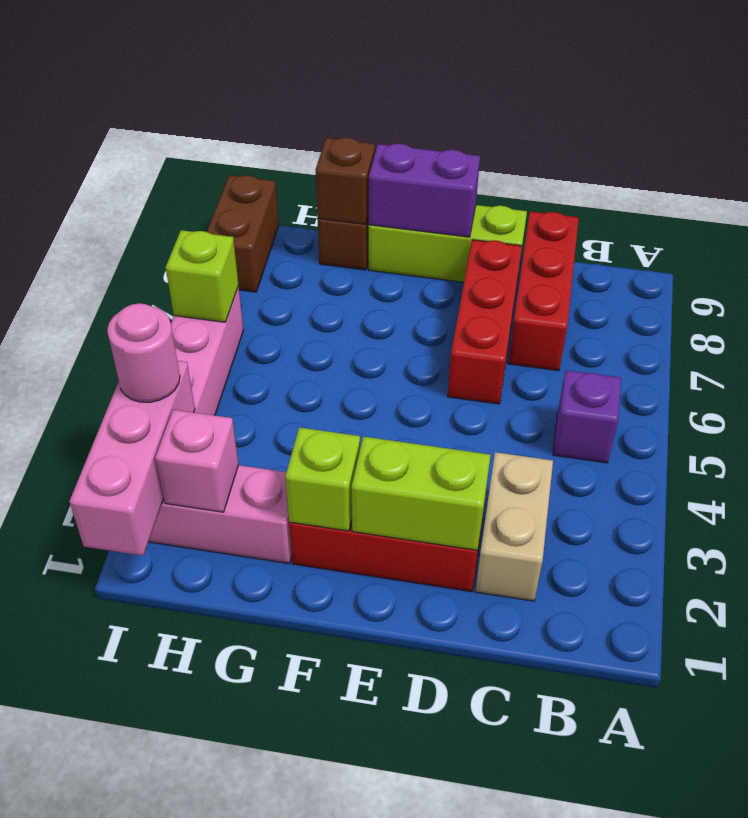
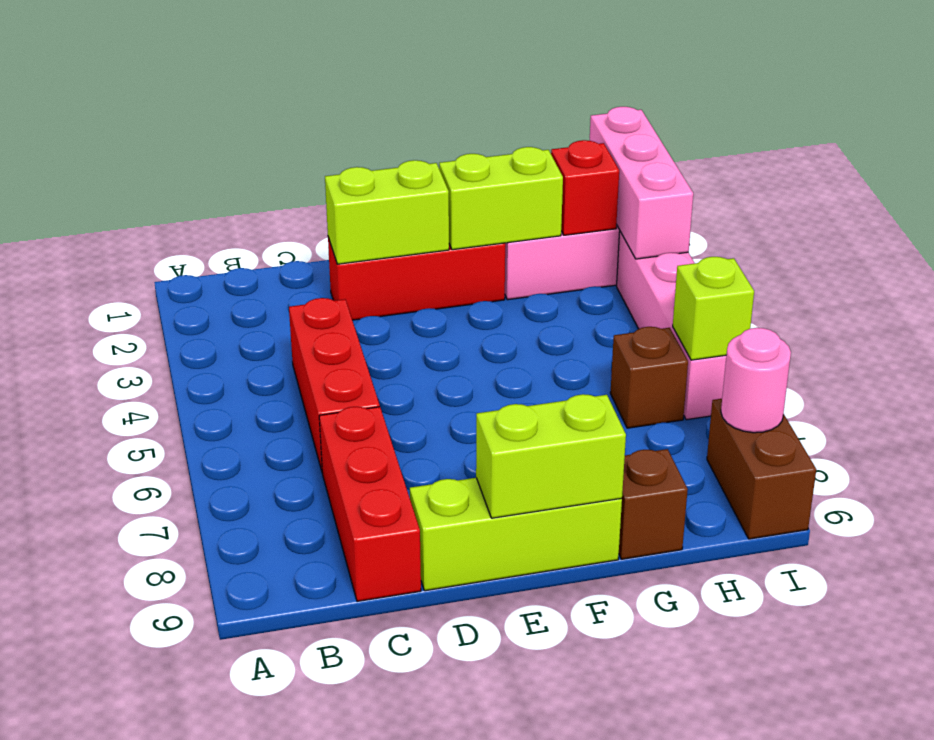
purple brick B5 level 1 -> none
tan brick C2:C3 level 1 -> none
red brick D6:D8 level 1 -> red brick C4:C6 level 1
purple brick E9:F9 level 2 -> lime brick E9:F9 level 2
lime brick F2 level 2 -> lime brick F2:G2 level 2
brown brick G9 level 2 -> brown brick H6 level 1
pink brick H2 level 2 -> red brick H2 level 2
pink round brick I3 level 3 -> pink round brick I8 level 2

